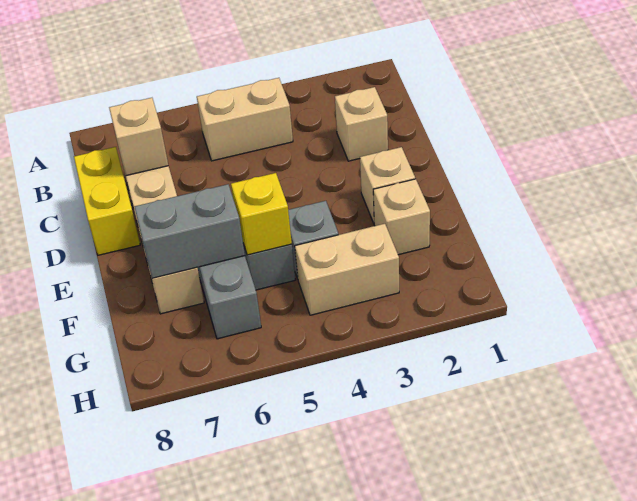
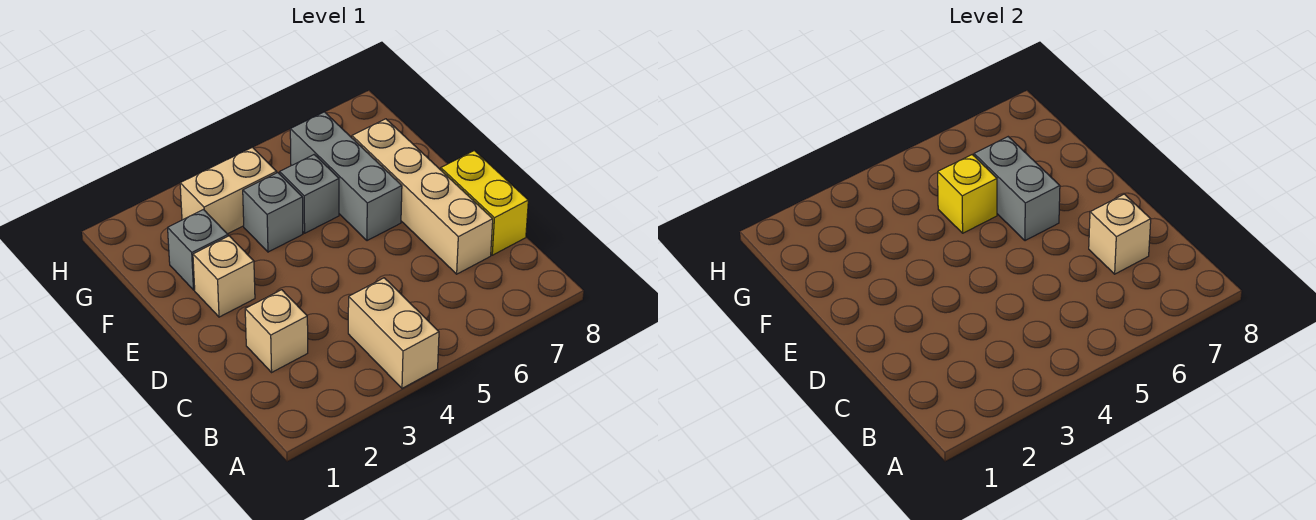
tan brick B4:B5 level 1 -> tan brick A4:B4 level 1
tan brick F2 level 1 -> grey brick F2 level 1
grey brick F6:F7 level 2 -> grey brick E6:F6 level 2

